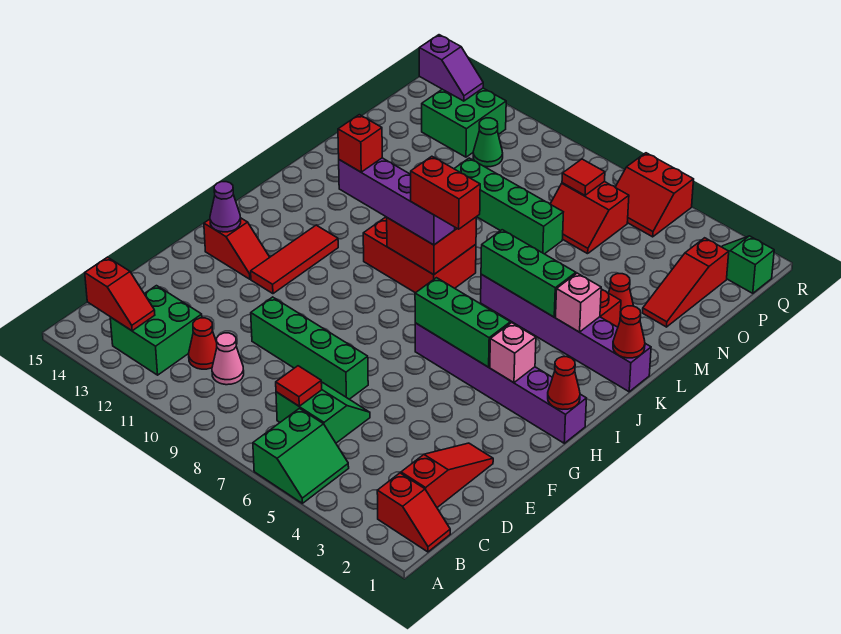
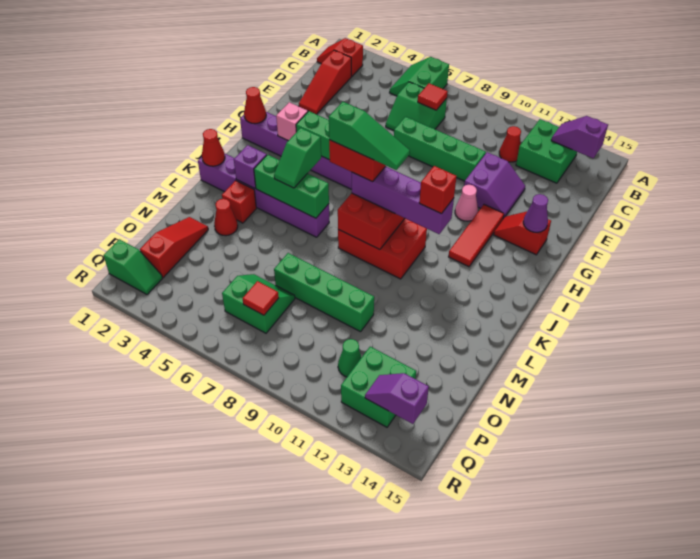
red slope B13:B14 level 2 top 14 -> purple slope B13:B14 level 2 top 14
pink cone C10 level 1 -> pink cone G11 level 1
none -> purple slope E11:F12 level 1 top 11
none -> green slope J5:K5 level 3 top J
none -> green slope J7:J9 level 5 top 7
pink brick K3 level 2 -> purple brick K3 level 2
red slope O6:P7 level 1 top P -> green slope O6:P7 level 1 top P
red slope Q5:R6 level 1 top R -> none

